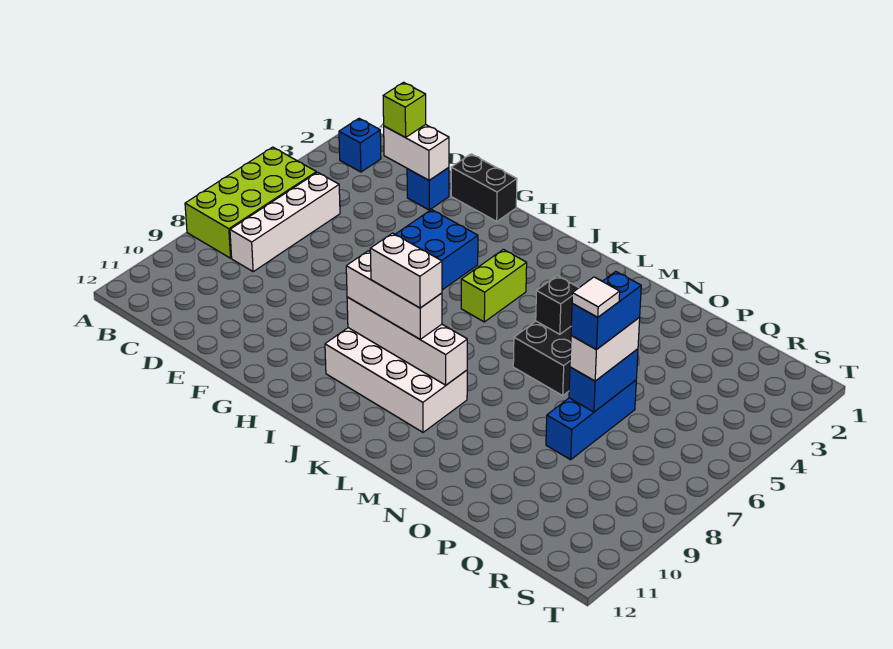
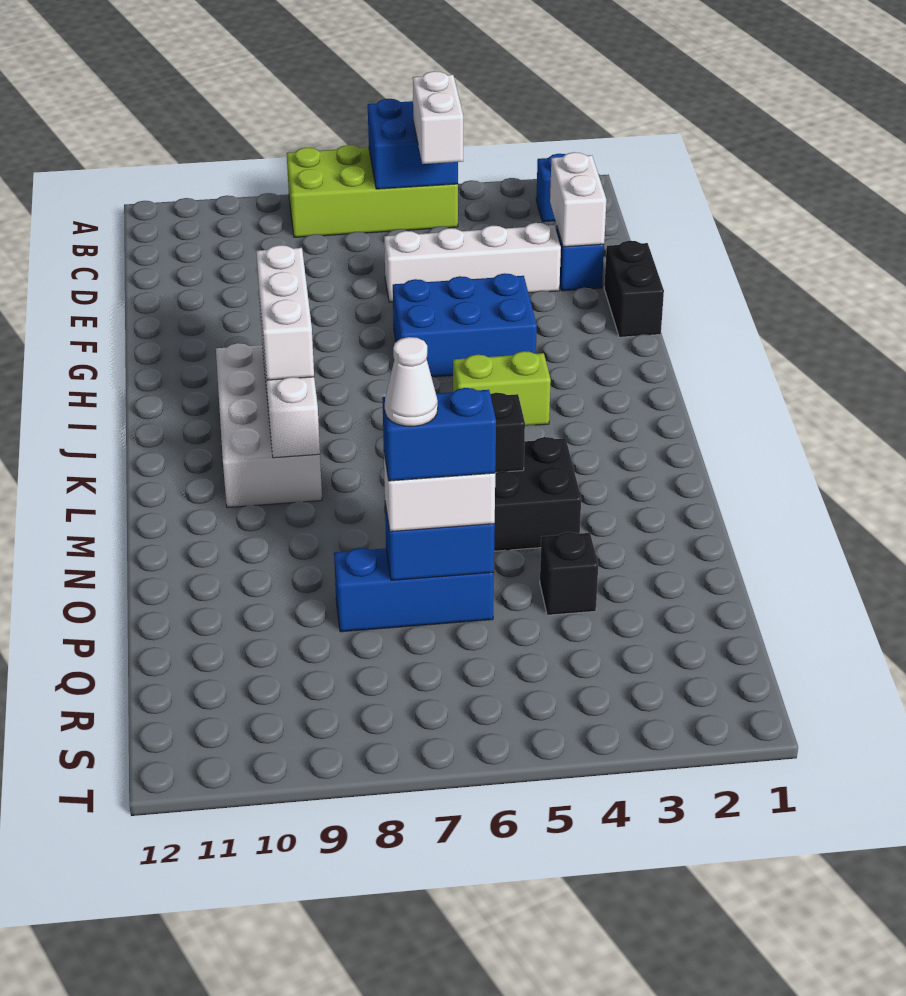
none -> blue brick A5:B6 level 2
white brick C5:C8 level 1 -> white brick E3:E6 level 1
lime brick D2 level 3 -> none
white brick J9:K9 level 4 -> white brick B5:C5 level 3
none -> black brick P4 level 1
white tile P7 level 5 -> white cone P7 level 5

